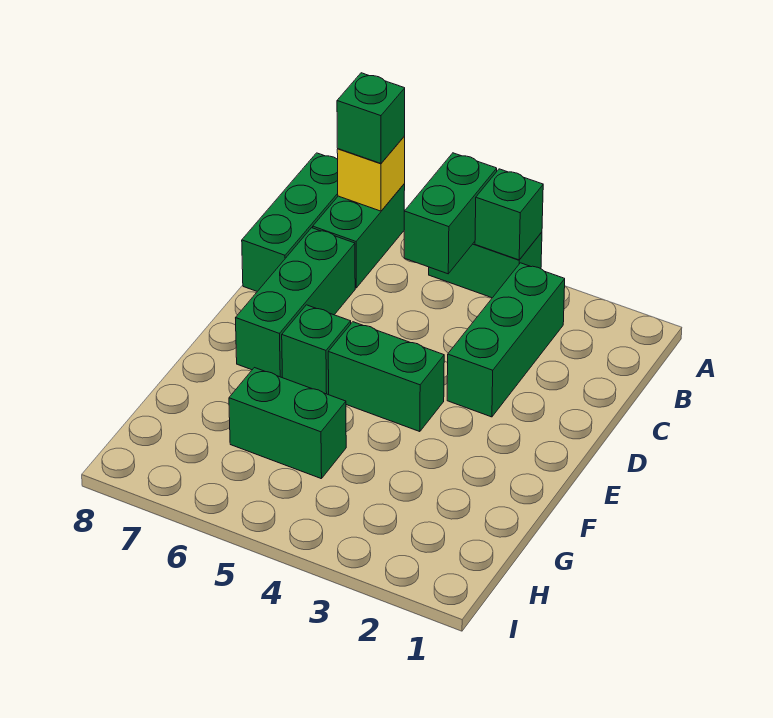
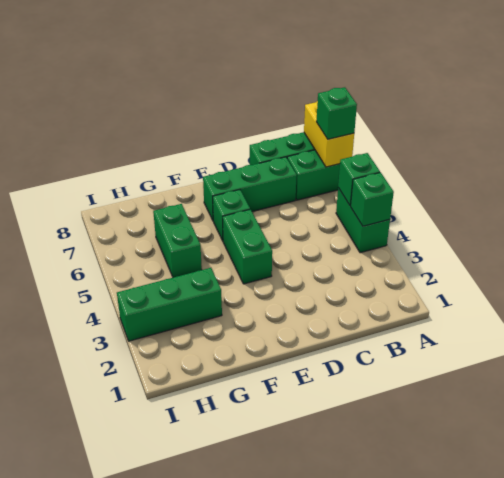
green brick A5:B5 level 2 -> green brick A5 level 2
yellow brick A7 level 2 -> yellow brick A7:A8 level 2
green brick B3:D3 level 1 -> green brick G3:I3 level 1

